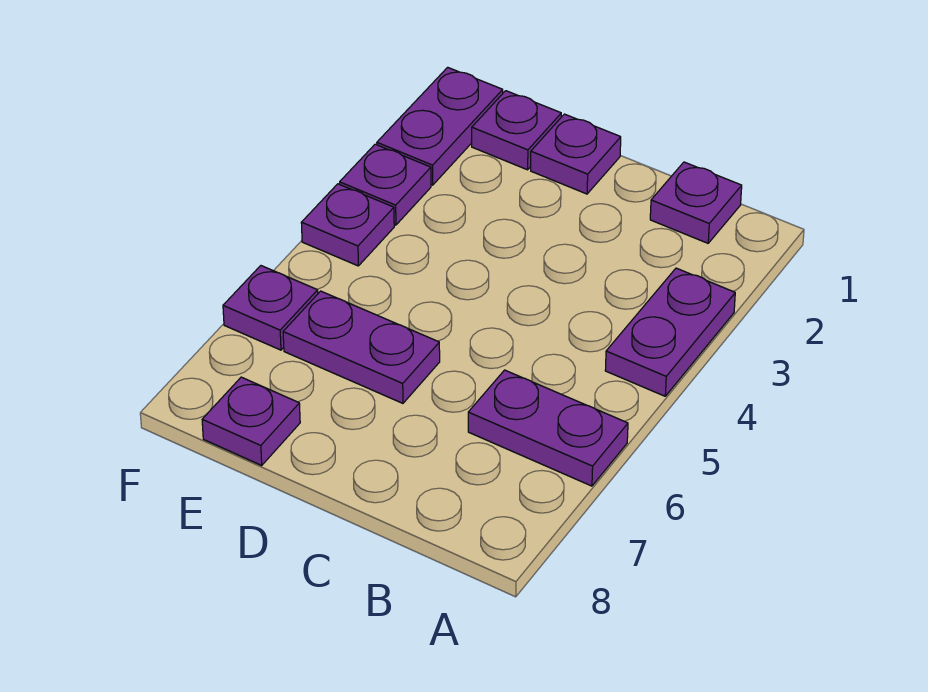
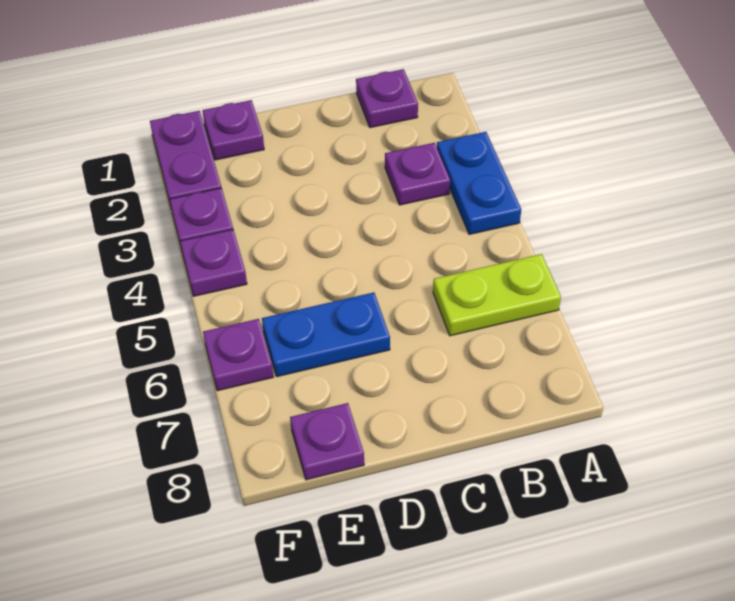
purple plate A3:A4 level 1 -> blue plate A3:A4 level 1
purple plate A6:B6 level 1 -> lime plate A6:B6 level 1
purple plate D1 level 1 -> purple plate B3 level 1
purple plate D6:E6 level 1 -> blue plate D6:E6 level 1

